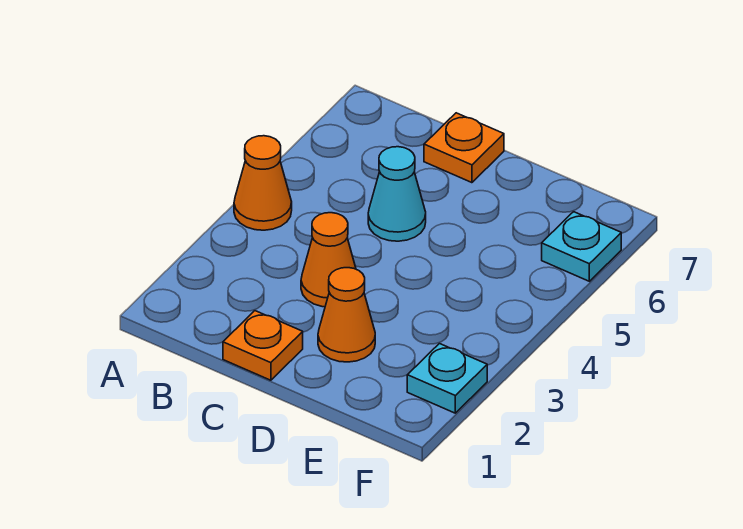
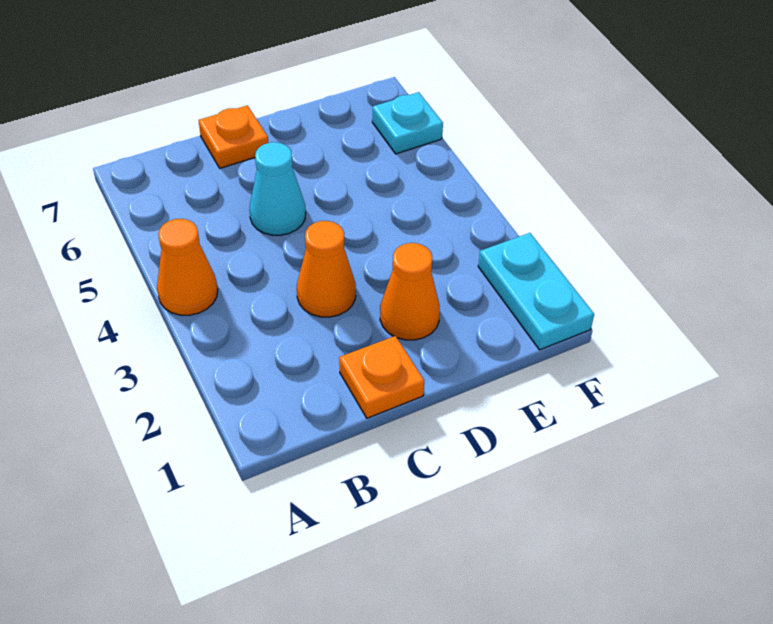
cyan plate F2 level 1 -> cyan plate F1:F2 level 1

